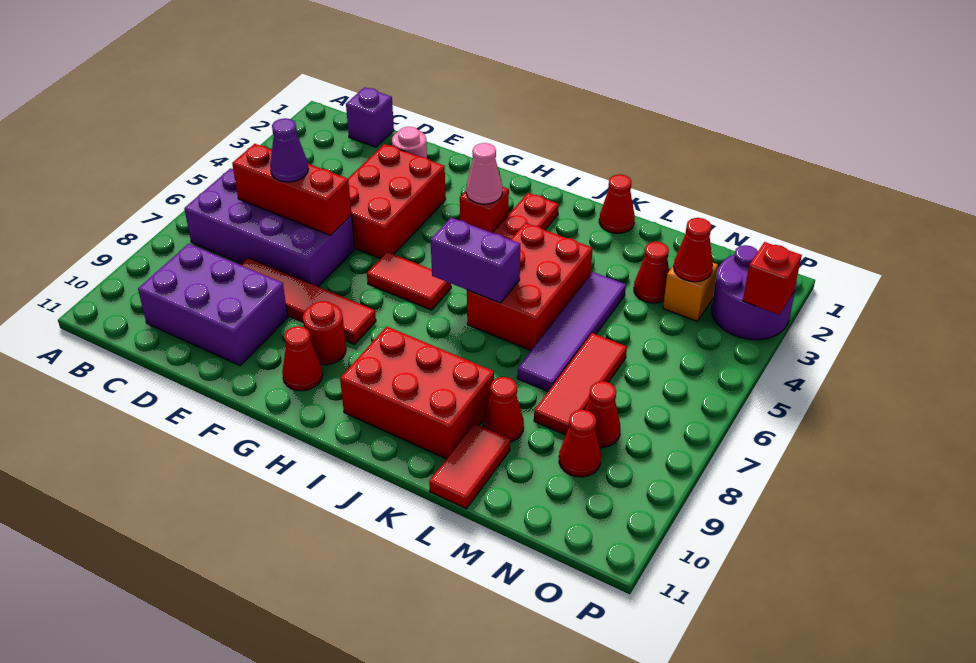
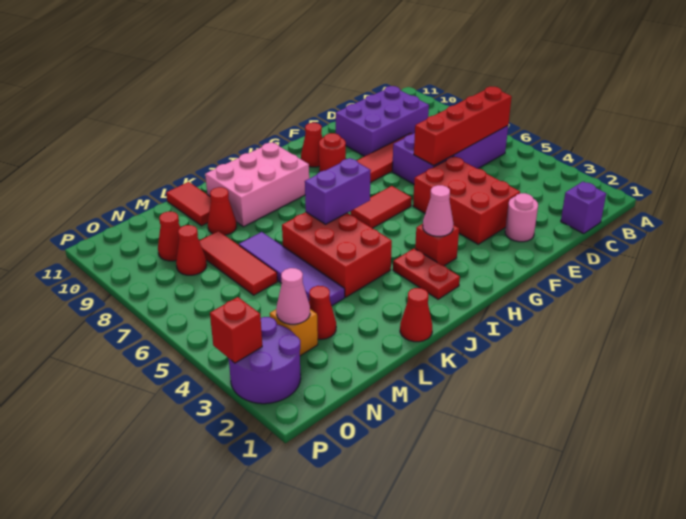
red brick C6:E6 level 2 -> red brick B6:E6 level 2
purple cone D6 level 3 -> none
red brick I9:K10 level 1 -> pink brick I9:K10 level 1
red cone N3 level 2 -> pink cone N3 level 2

